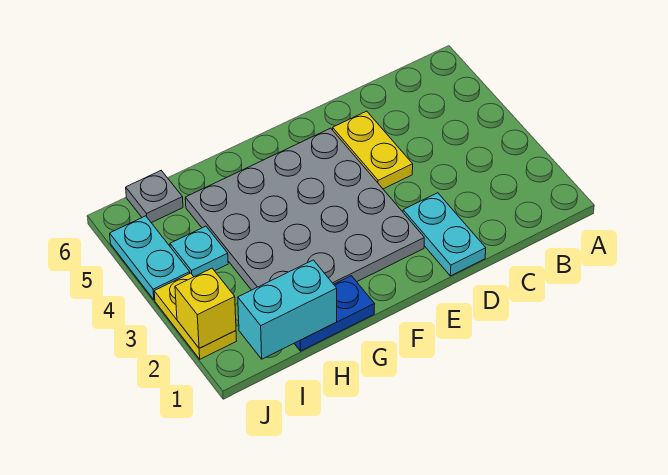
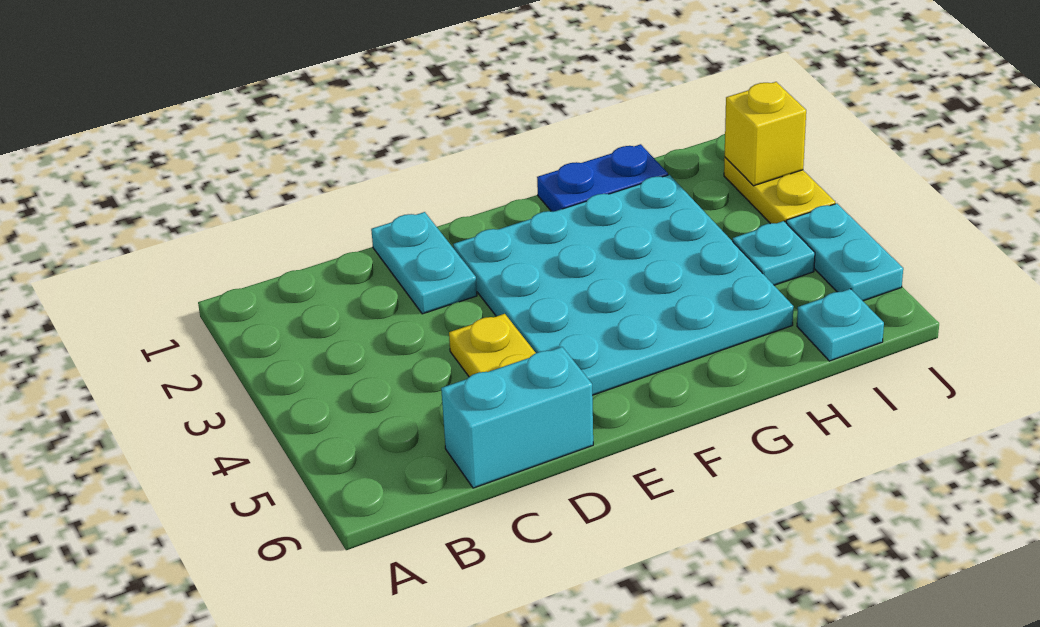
grey plate E2:H5 level 1 -> cyan plate E2:H5 level 1
cyan brick H1:I1 level 2 -> cyan brick C6:D6 level 1
grey plate I6 level 1 -> cyan plate I6 level 1

